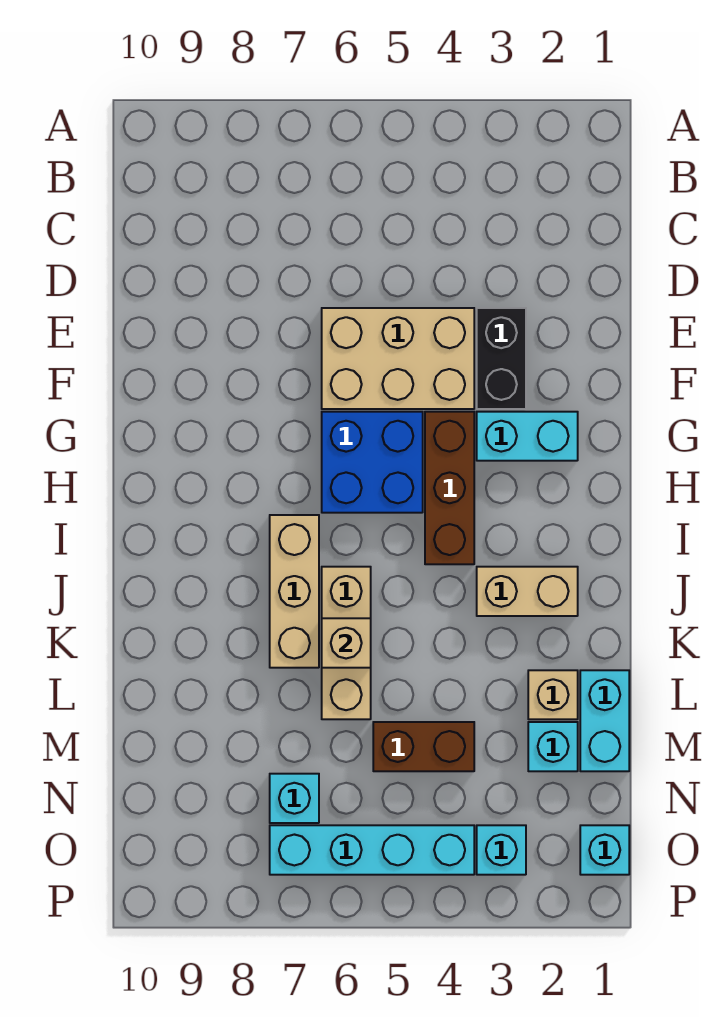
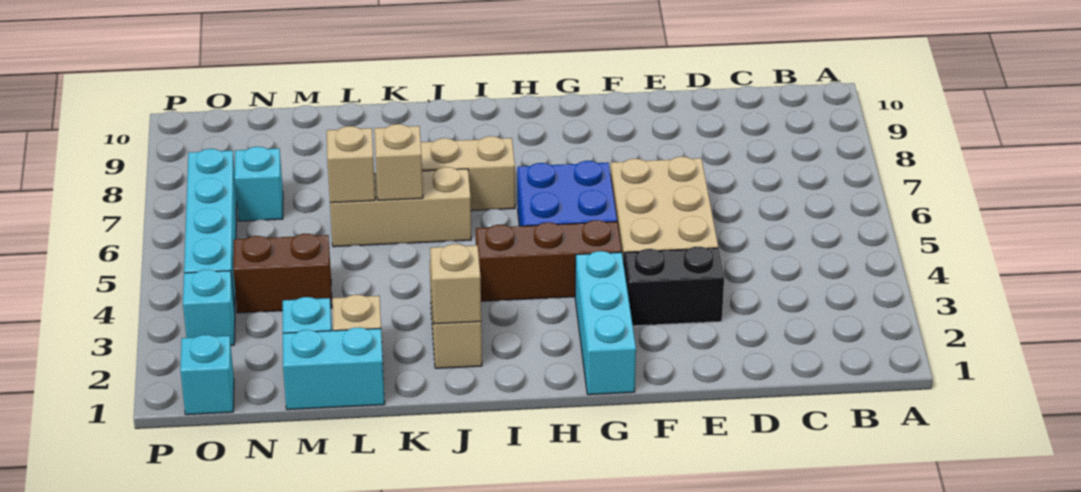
cyan brick G2:G3 level 1 -> cyan brick G1:G3 level 1
none -> tan brick J2 level 2
none -> tan brick L6 level 2
brown brick M4:M5 level 1 -> brown brick M4:N4 level 1

